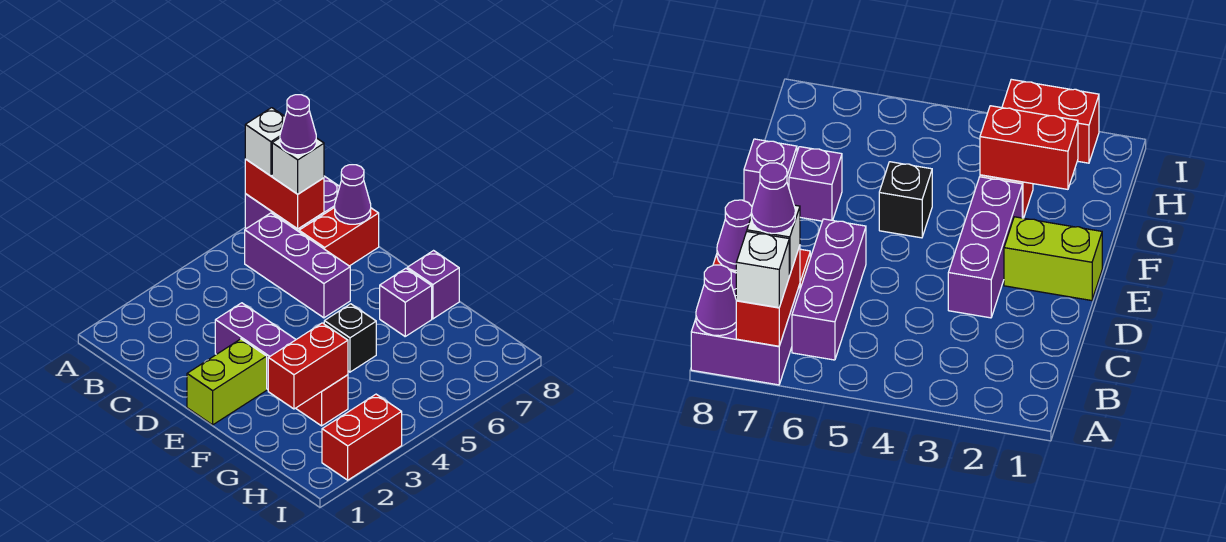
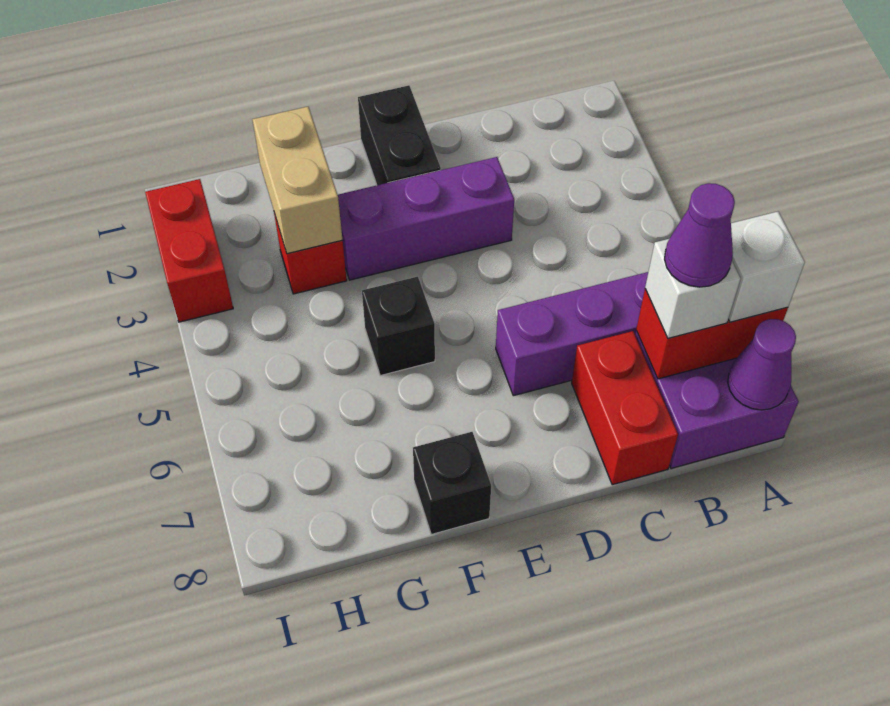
purple cone C8 level 2 -> none
lime brick E1:E2 level 1 -> black brick E1:E2 level 1
purple brick F7 level 1 -> none
purple brick F8 level 1 -> black brick F8 level 1
red brick G2:G3 level 2 -> tan brick G2:G3 level 2

